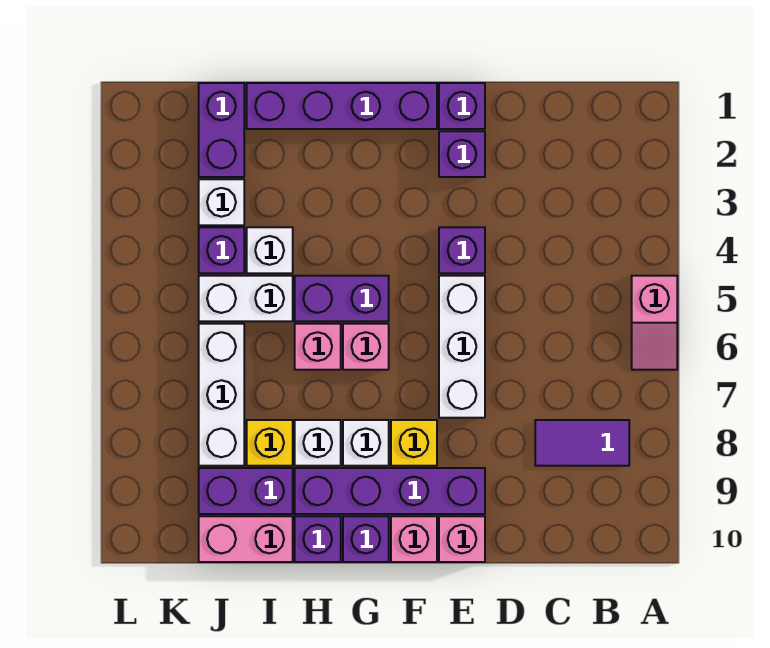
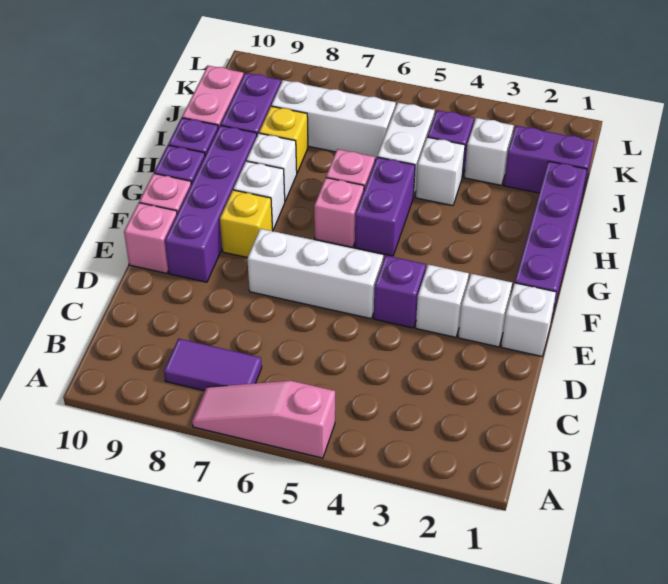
pink slope A5:A6 level 1 top 5 -> pink slope A5:A7 level 1 top 5
purple tile B8:C8 level 1 -> purple tile B7:B8 level 1
purple brick E1 level 1 -> white brick E1 level 1
purple brick E2 level 1 -> white brick E2 level 1
none -> white brick E3 level 1

